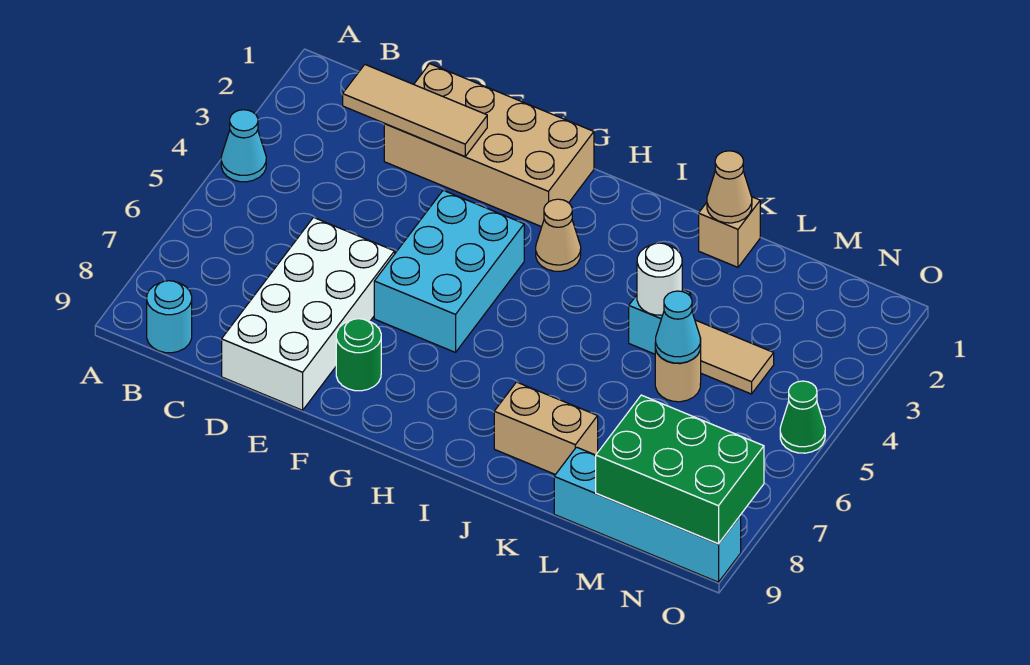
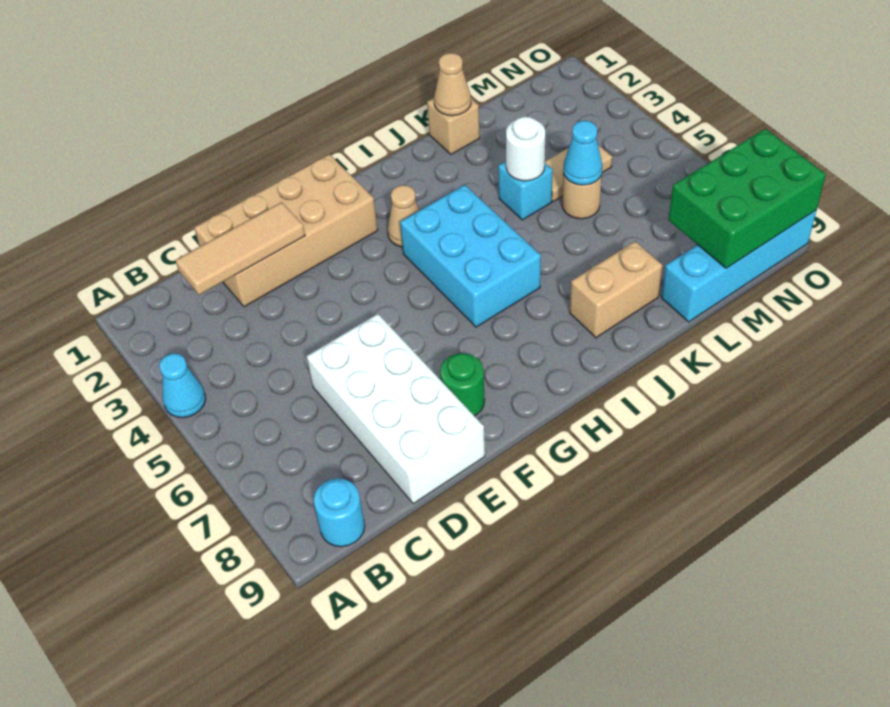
cyan brick F4:G6 level 1 -> cyan brick H4:I6 level 1
green cone O5 level 1 -> none

